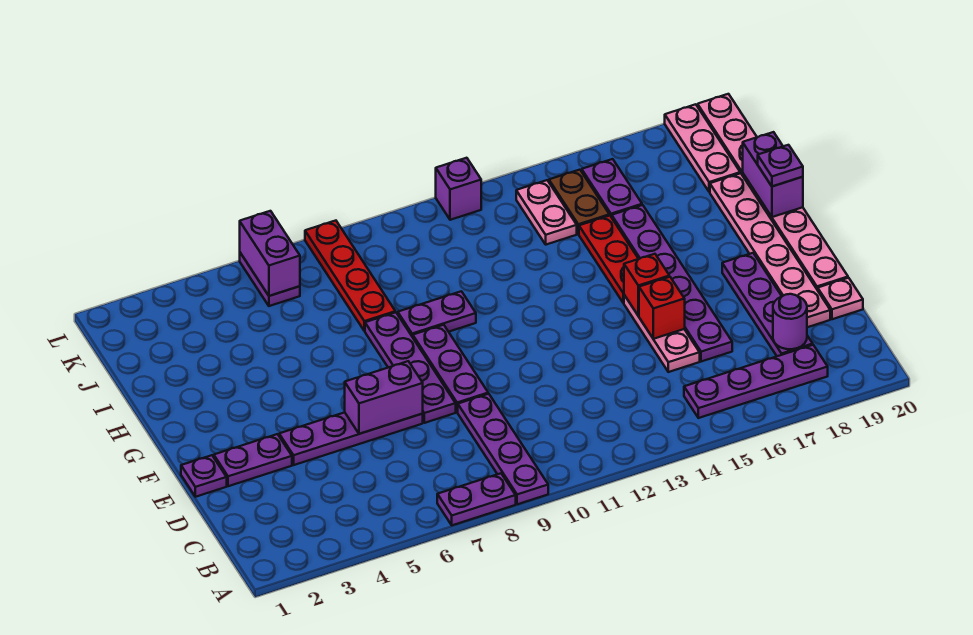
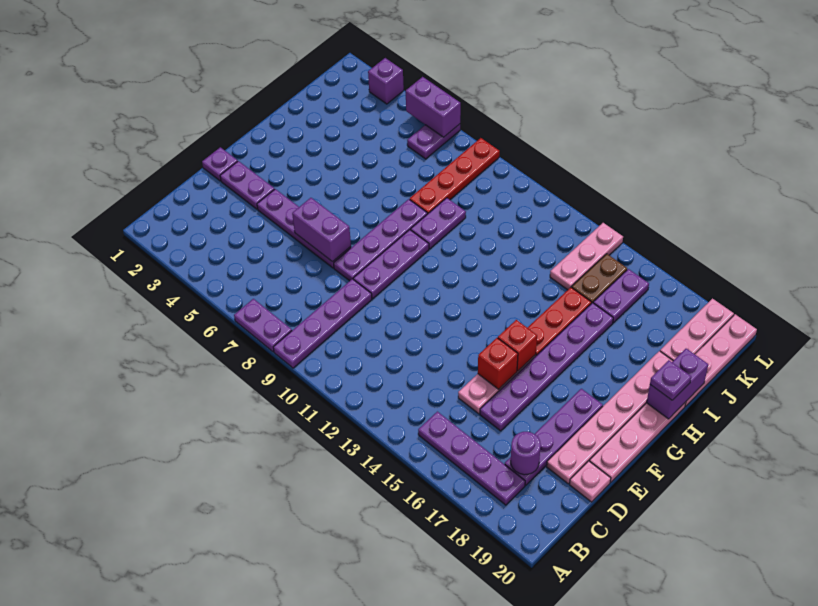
purple plate H9:H10 level 1 -> purple plate H9:I9 level 1
pink plate J14:K14 level 1 -> pink plate J14:L14 level 1
purple brick K6:L6 level 2 -> purple brick L5:L6 level 2
purple brick L12 level 1 -> purple brick L3 level 1

